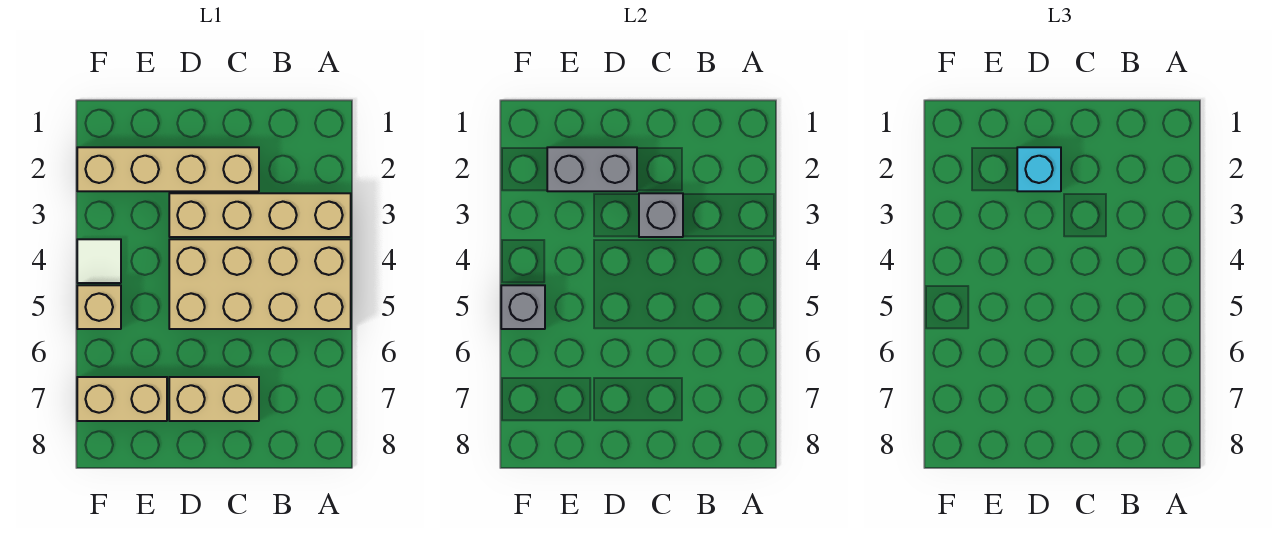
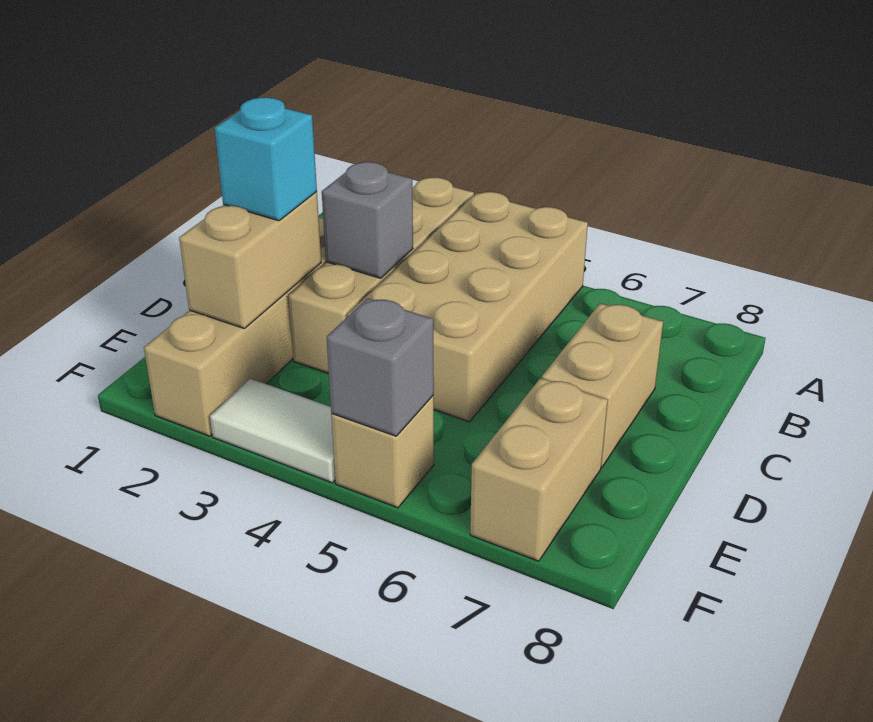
grey brick D2:E2 level 2 -> tan brick D2:E2 level 2
white tile F4 level 1 -> white tile F3:F4 level 1

